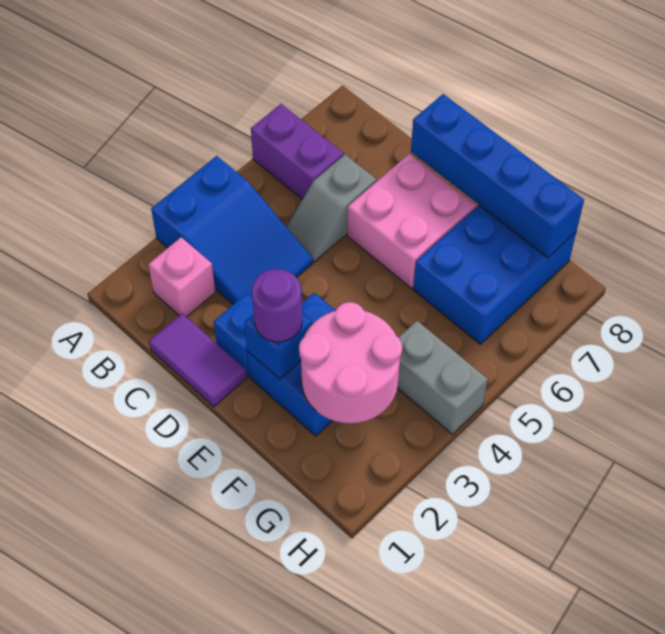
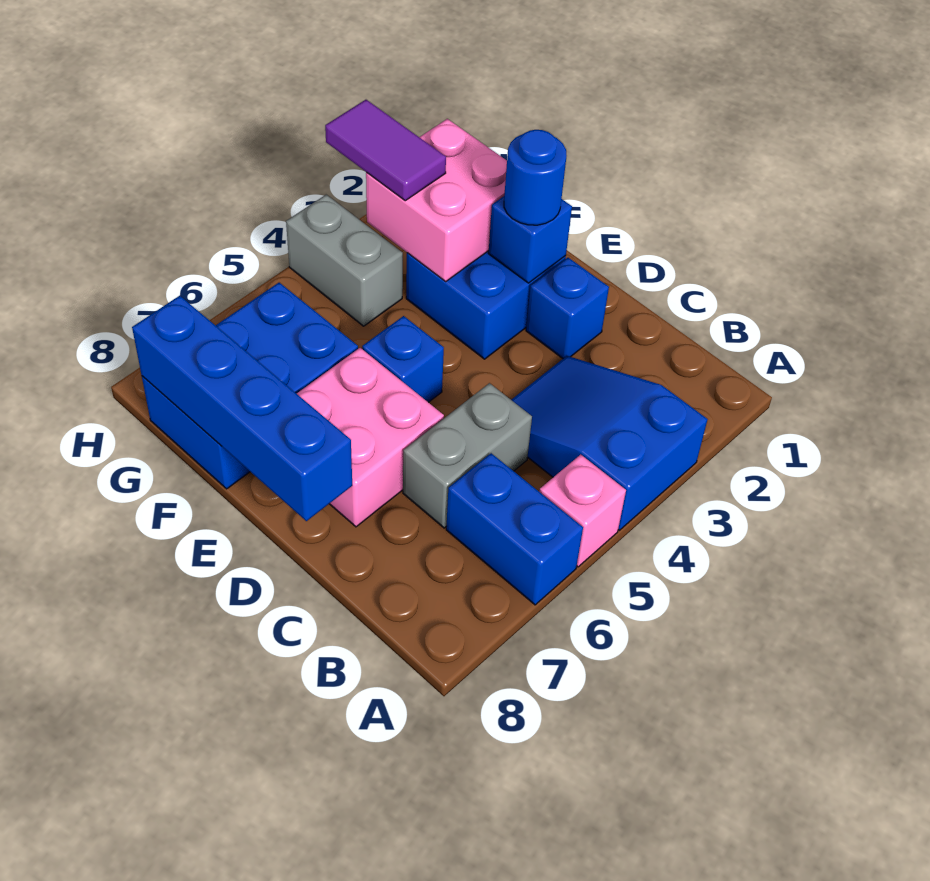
purple brick A6:B6 level 1 -> blue brick A6:B6 level 1
pink brick B2 level 1 -> pink brick A5 level 1
purple tile C1:D1 level 1 -> purple tile G3:H3 level 3
grey slope C5:C6 level 1 top 6 -> grey brick C5:C6 level 1
purple round brick E2 level 3 -> blue round brick E2 level 3
none -> blue brick E5 level 1
pink round brick F2:G3 level 2 -> pink brick F2:G3 level 2

